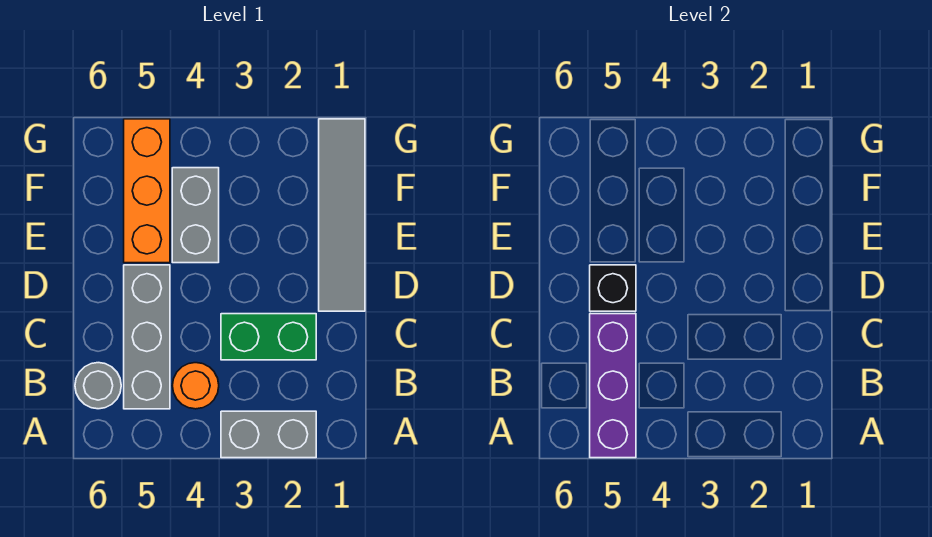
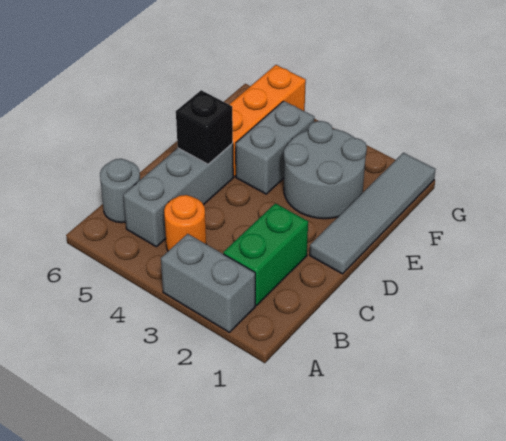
purple brick A5:C5 level 2 -> none
green brick C2:C3 level 1 -> green brick B2:C2 level 1
none -> grey round brick E2:F3 level 1

